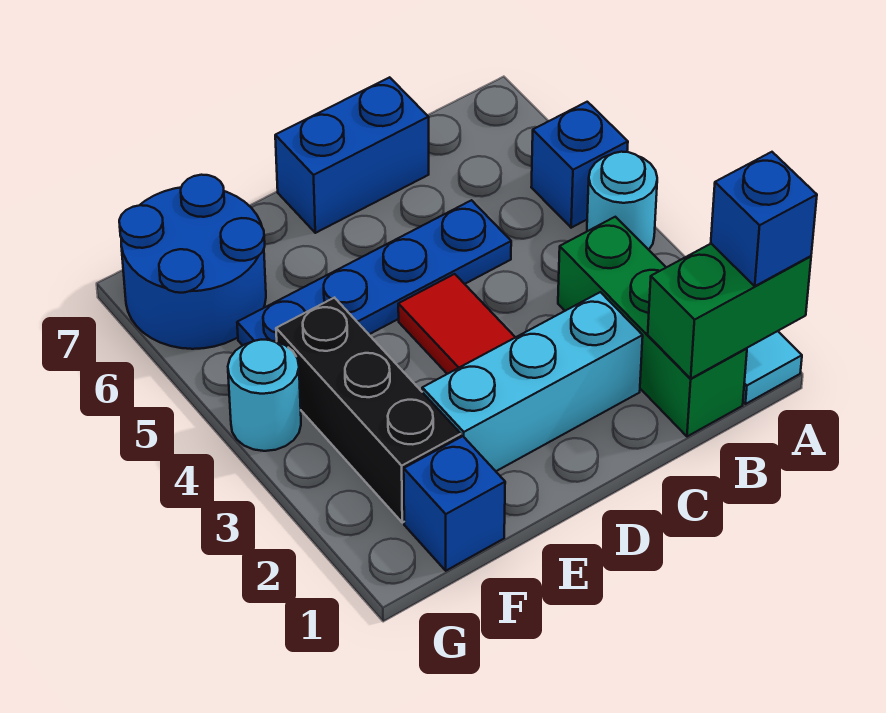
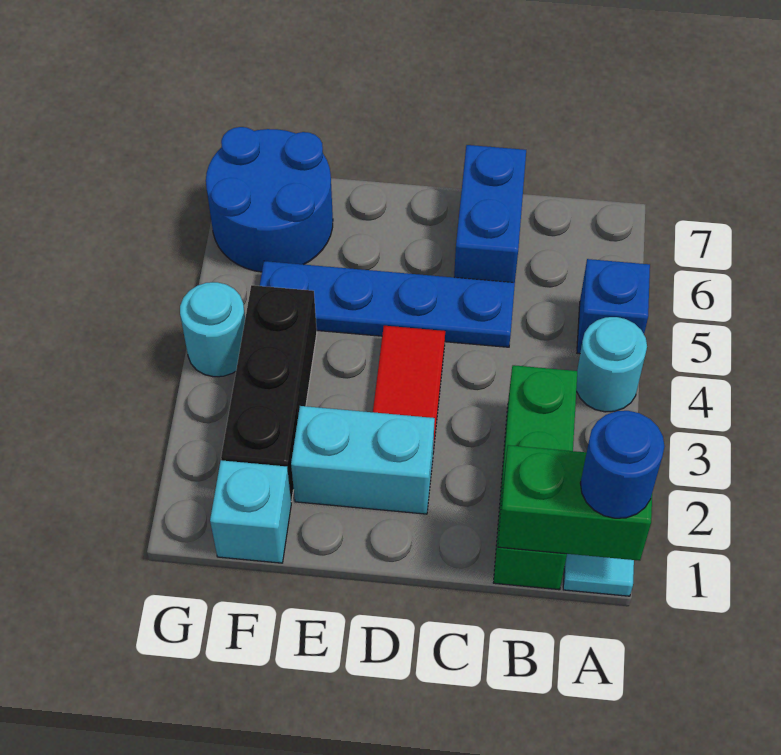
blue brick A1 level 3 -> blue round brick A1 level 3
cyan brick C2:E2 level 1 -> cyan brick D2:E2 level 1
blue brick C7:D7 level 1 -> blue brick C6:C7 level 1
blue brick F1 level 1 -> cyan brick F1 level 1

